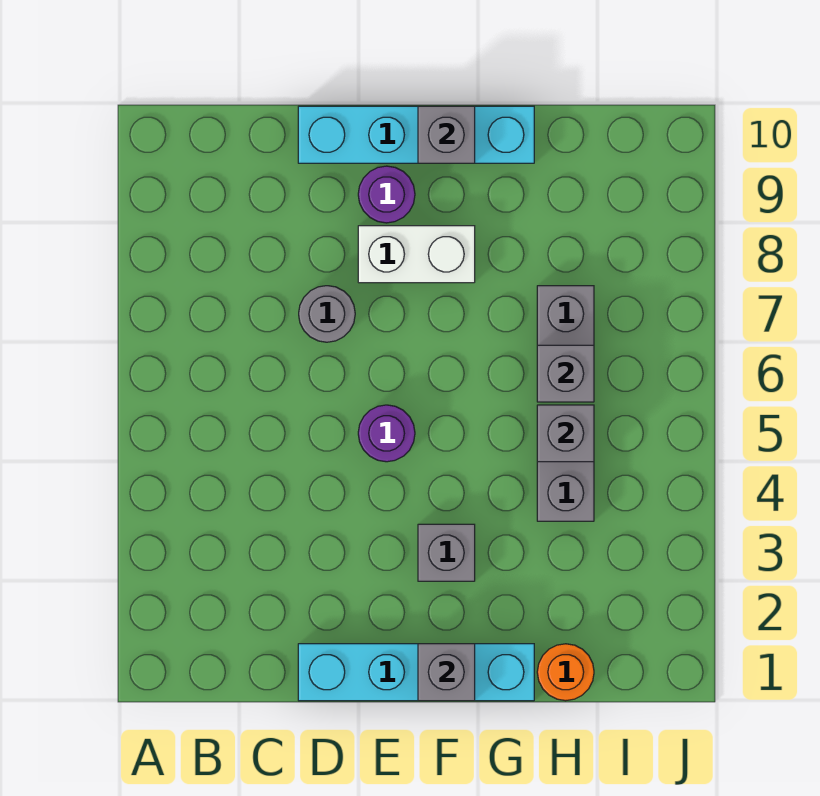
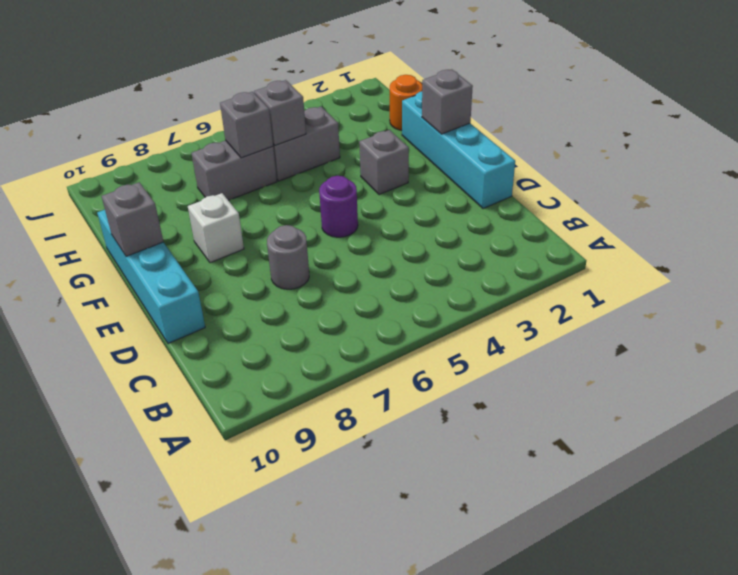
white brick E8:F8 level 1 -> white brick F8 level 1
purple round brick E9 level 1 -> none

